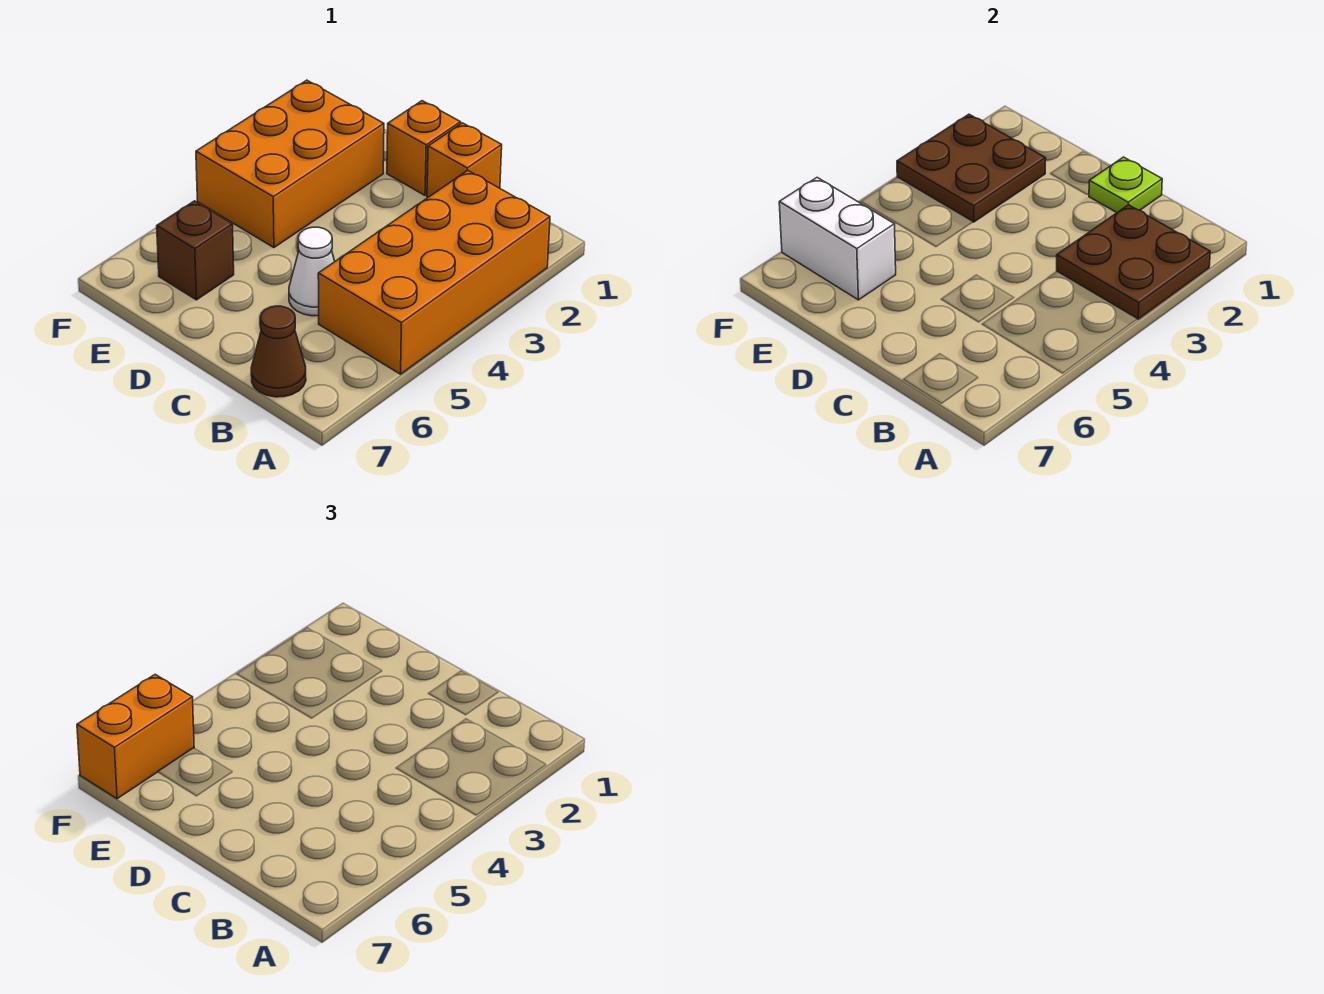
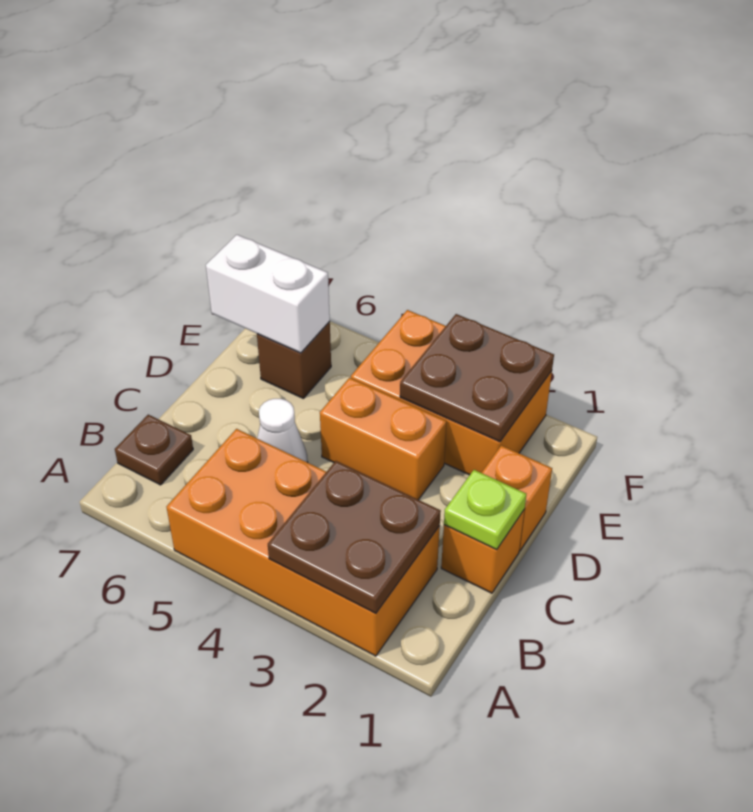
brown cone B7 level 1 -> brown plate B7 level 1
white brick E6:F6 level 2 -> white brick E6:E7 level 2
orange brick F6:F7 level 3 -> orange brick D3:D4 level 1

